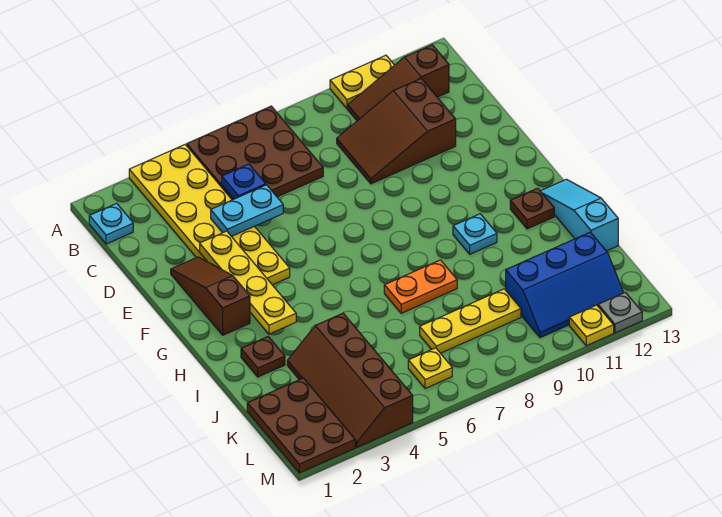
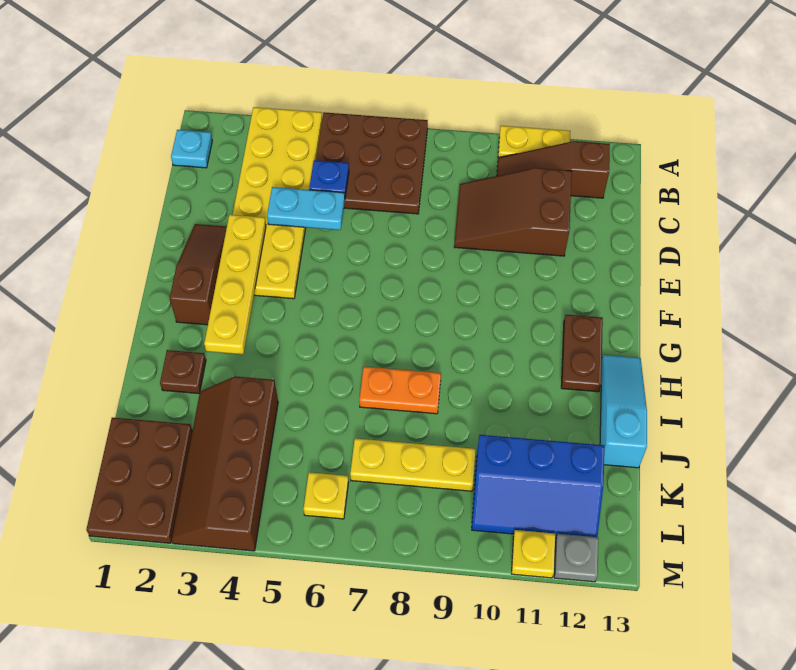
cyan plate H10 level 1 -> none
brown plate H12 level 1 -> brown plate G12:H12 level 1

